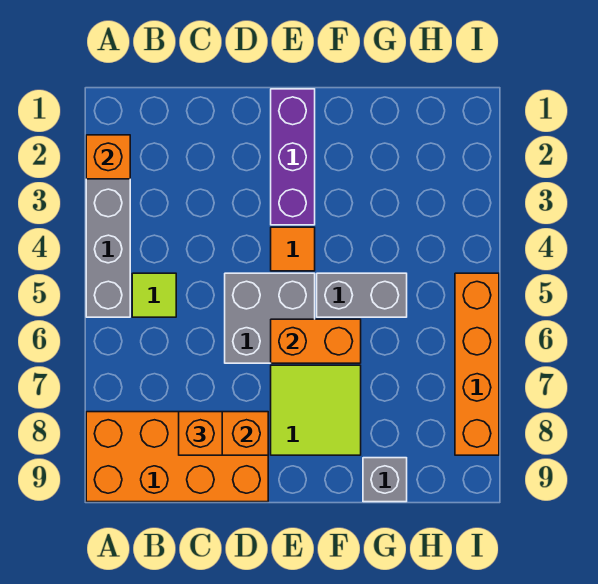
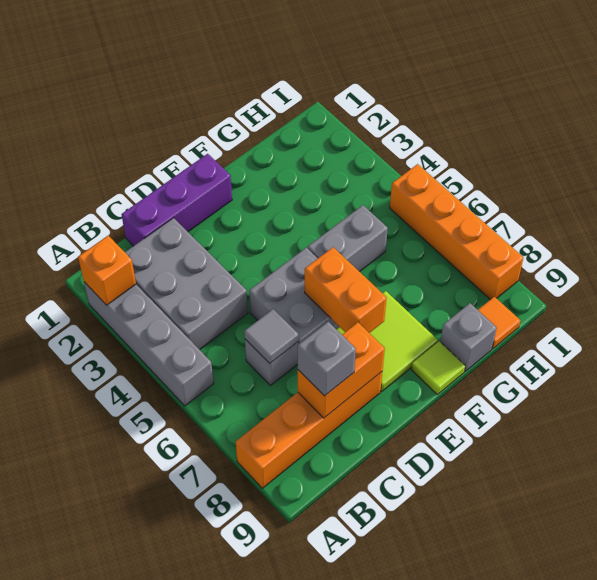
orange brick A8:D9 level 1 -> orange brick A8:D8 level 1
none -> grey brick B2:C4 level 1
lime tile B5 level 1 -> lime tile F9 level 1
none -> grey brick C6 level 1
none -> grey tile C6 level 2
orange brick C8 level 3 -> grey brick C8 level 3
purple brick E1:E3 level 1 -> purple brick C1:E1 level 1
orange tile E4 level 1 -> orange tile H9 level 1
orange brick E6:F6 level 2 -> orange brick E6:E7 level 2

